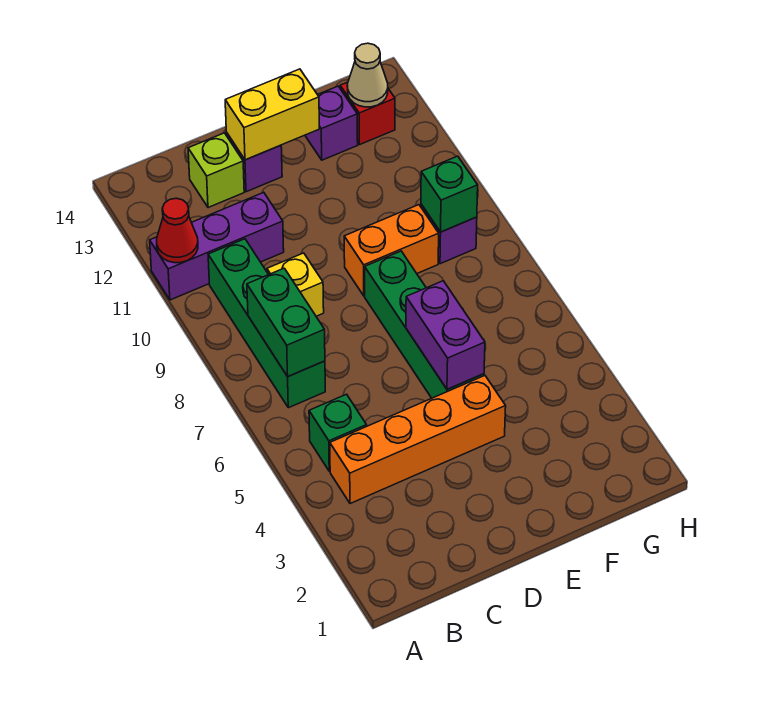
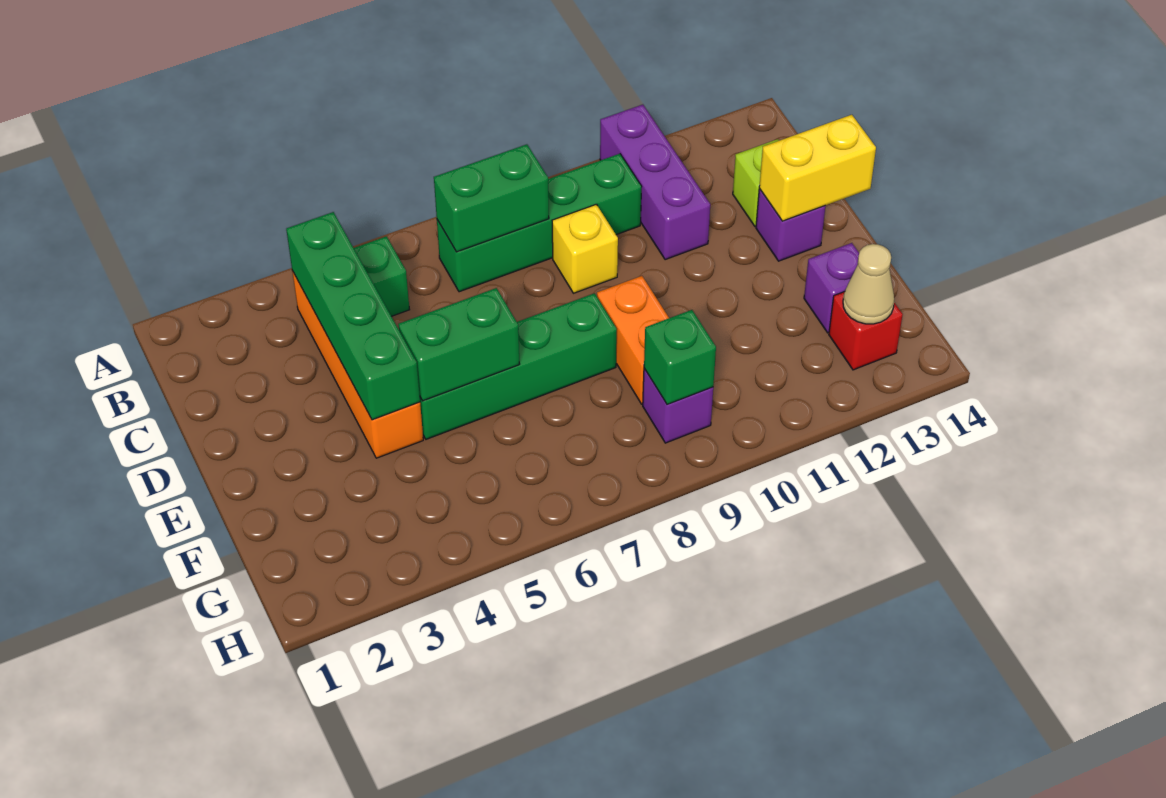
red cone A11 level 2 -> none
none -> green brick B4:E4 level 2
yellow brick D13:E13 level 2 -> yellow brick D13:D14 level 2
purple brick E5:E6 level 2 -> green brick E5:E6 level 2

